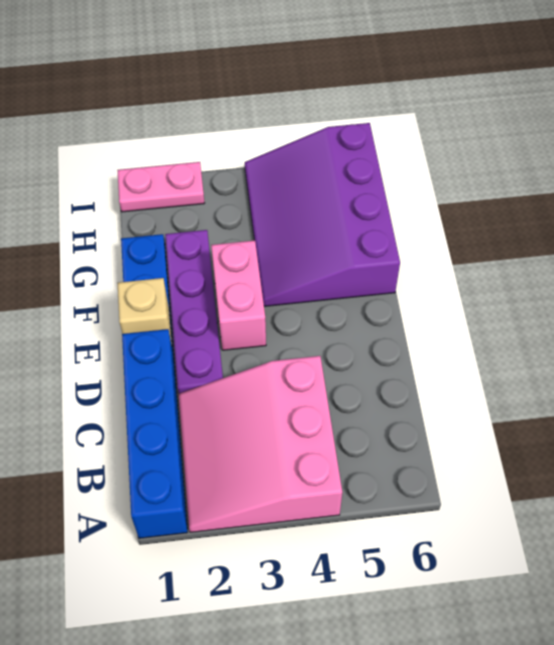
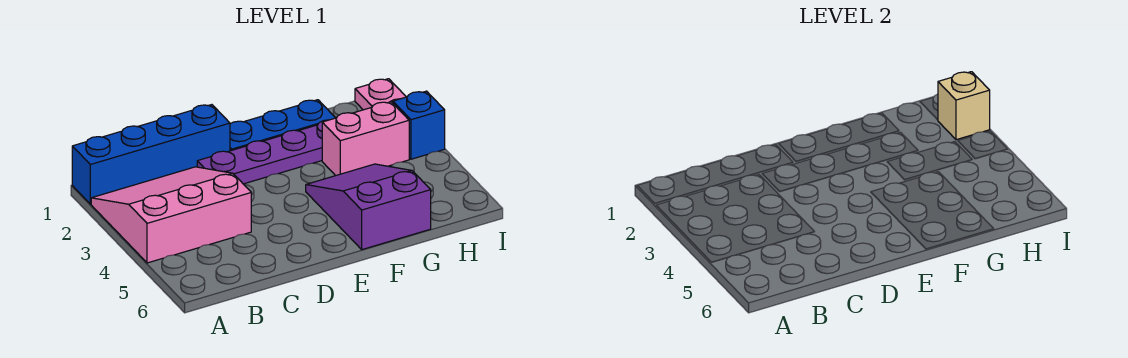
tan brick E1 level 2 -> tan brick I2 level 2
pink brick E3:F3 level 1 -> pink brick G3:H3 level 1
purple slope F4:I6 level 1 top 6 -> purple slope F4:G6 level 1 top 6
none -> blue brick I3 level 1

